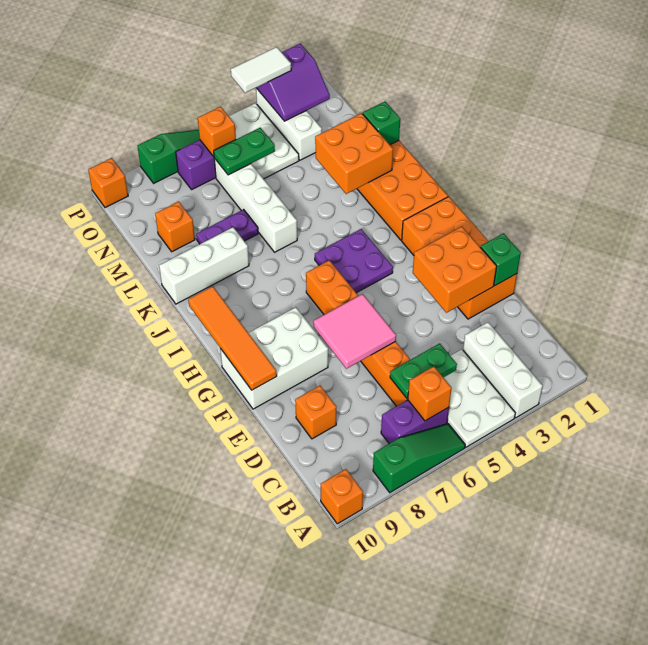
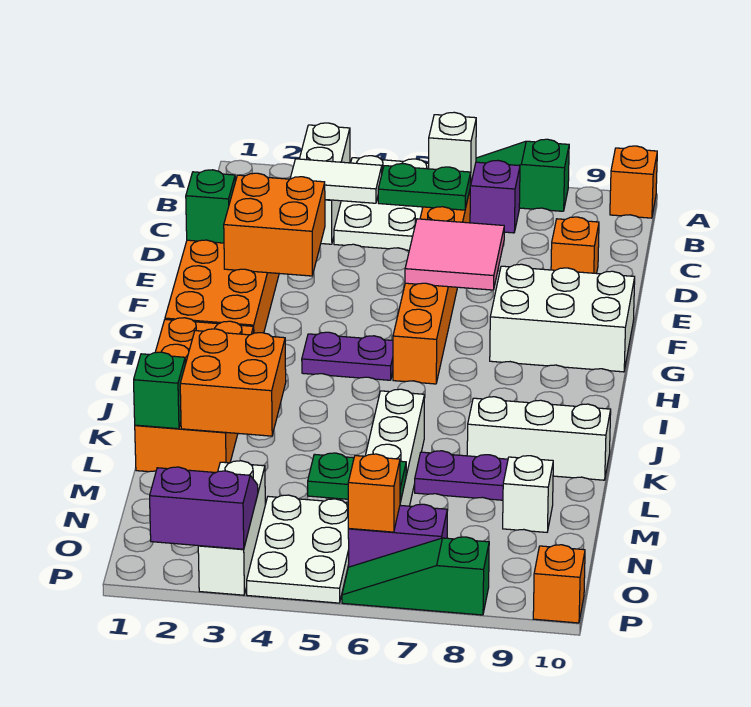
orange brick B6 level 2 -> white brick B6 level 2
orange tile F10:I10 level 2 -> none
purple plate H4:I5 level 1 -> purple plate H4:H5 level 1
orange brick M9 level 1 -> white brick M9 level 1
white tile P3:P4 level 3 -> white tile C3:C4 level 2

